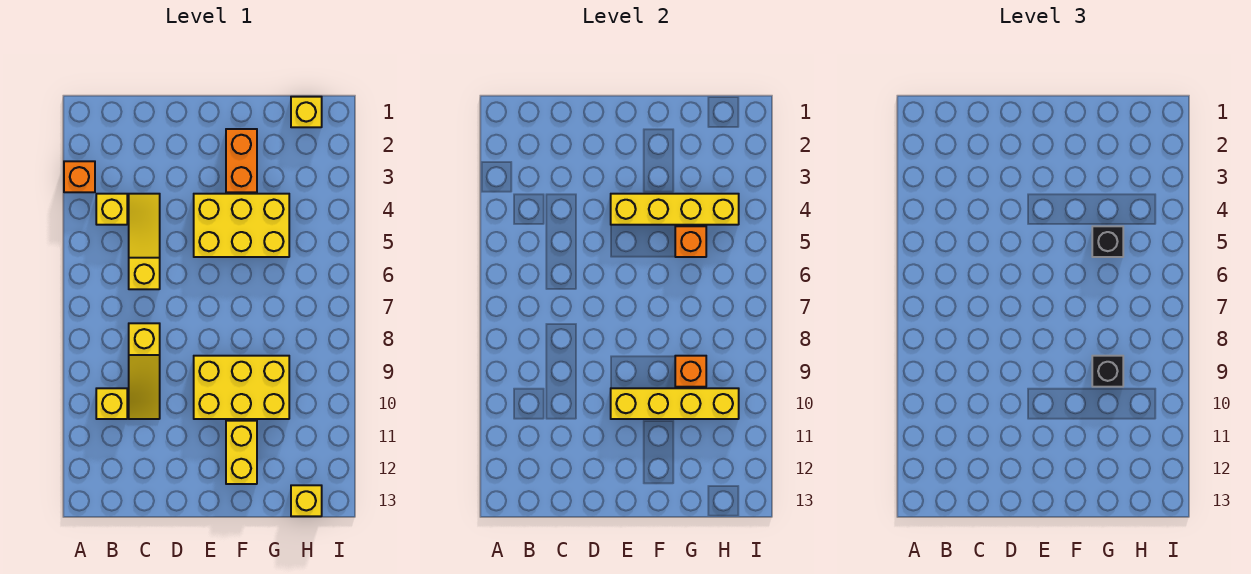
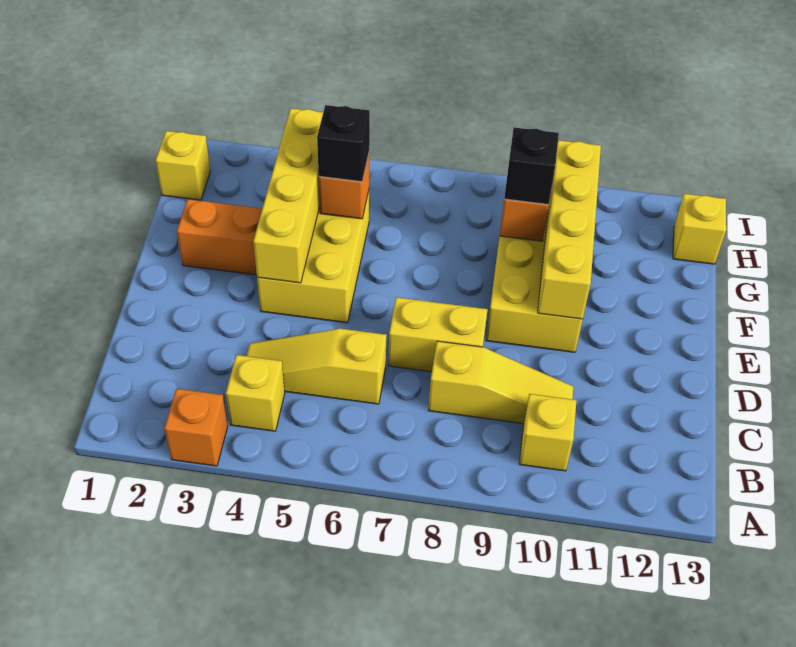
yellow brick F11:F12 level 1 -> yellow brick D7:D8 level 1

